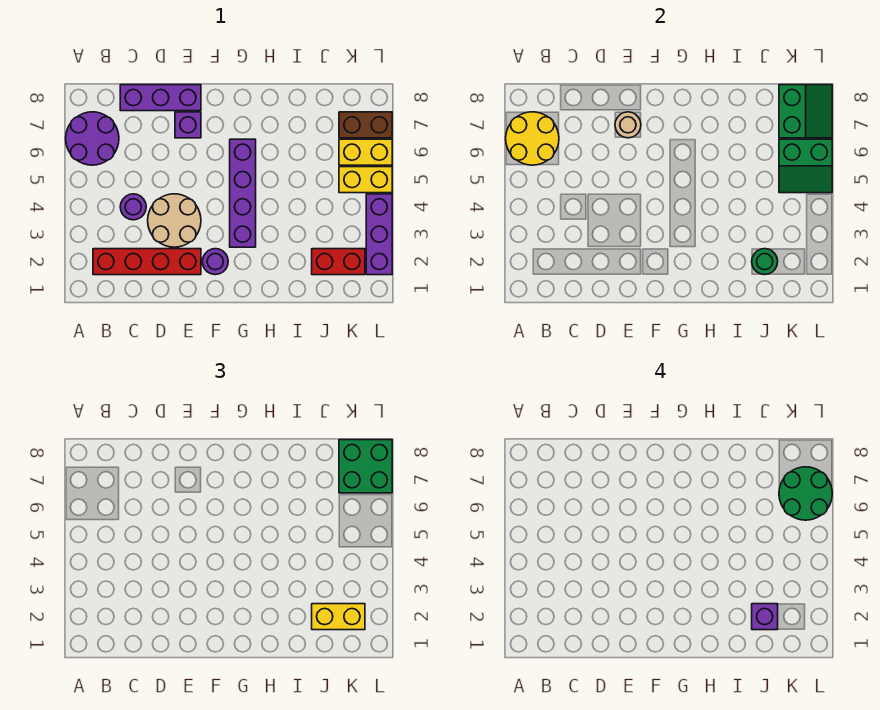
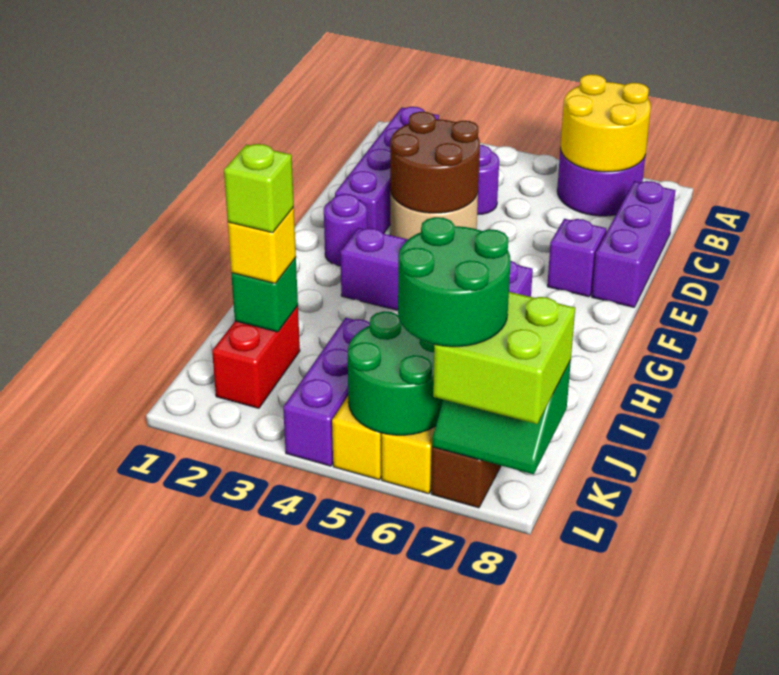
red brick B2:E2 level 1 -> purple brick B2:E2 level 1
none -> brown round brick D3:E4 level 2
tan round brick E7 level 2 -> none
green round brick J2 level 2 -> green brick J2 level 2
yellow brick J2:K2 level 3 -> yellow brick J2 level 3
purple brick J2 level 4 -> lime brick J2 level 4
green slope K5:L6 level 2 top 6 -> green round brick K5:L6 level 2
green brick K7:L8 level 3 -> lime brick K7:L8 level 3
purple brick L2:L4 level 1 -> purple brick J4:L4 level 1

